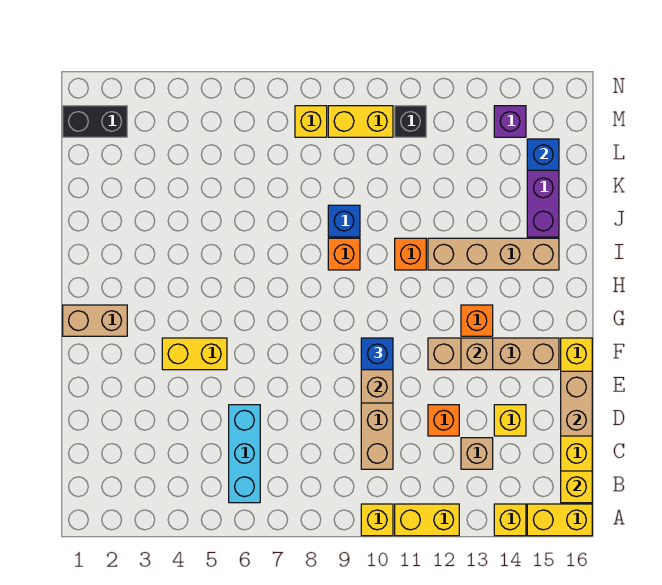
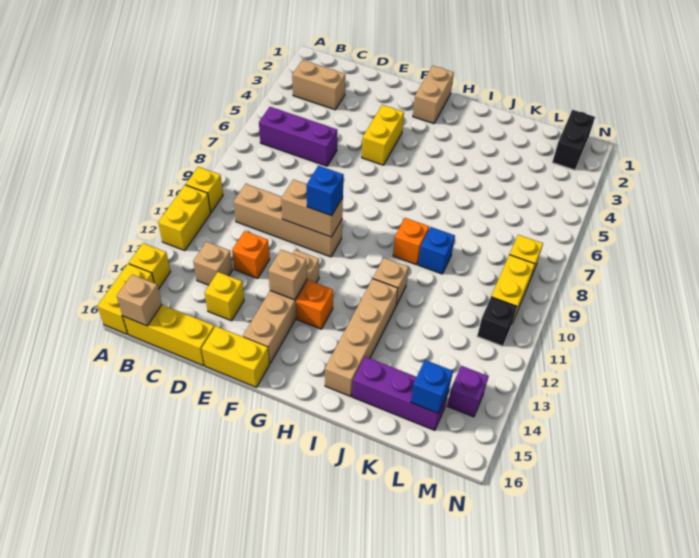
cyan brick B6:D6 level 1 -> purple brick B6:D6 level 1
yellow brick B16 level 2 -> tan brick B16 level 2
tan brick D16:E16 level 2 -> tan brick B3:C3 level 1
orange brick I11 level 1 -> tan brick I11 level 1

